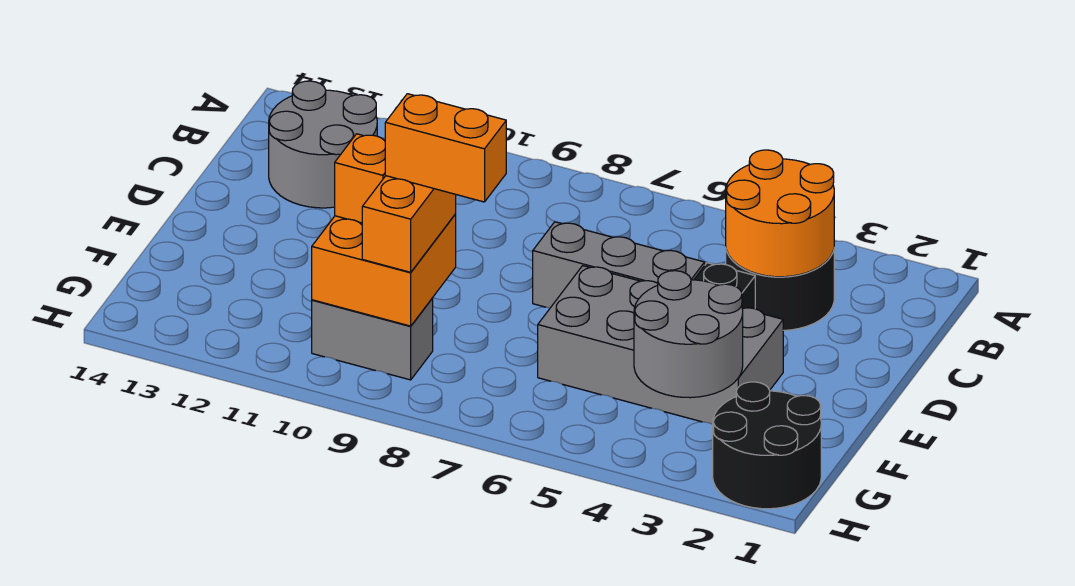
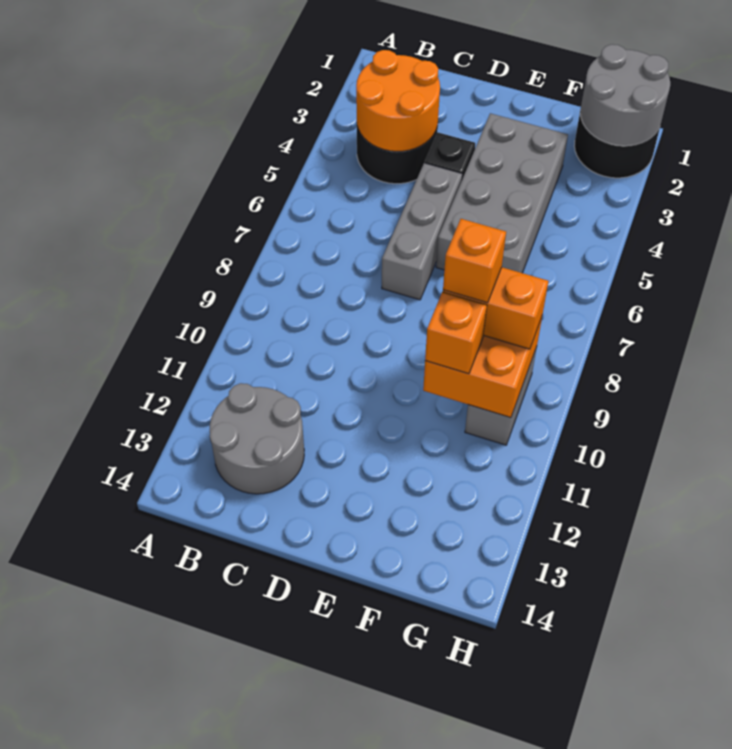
grey round brick F3:G4 level 2 -> grey round brick G1:H2 level 2
orange brick F8:F9 level 4 -> orange brick F9 level 4

